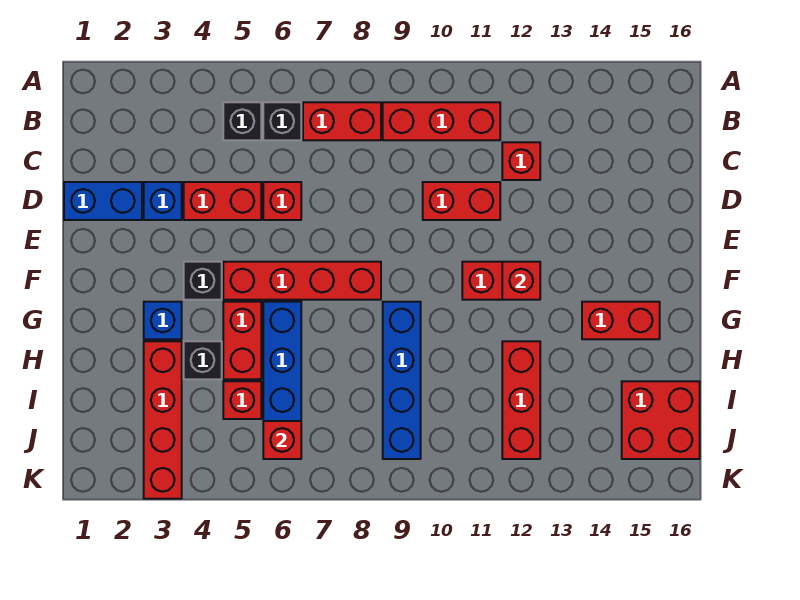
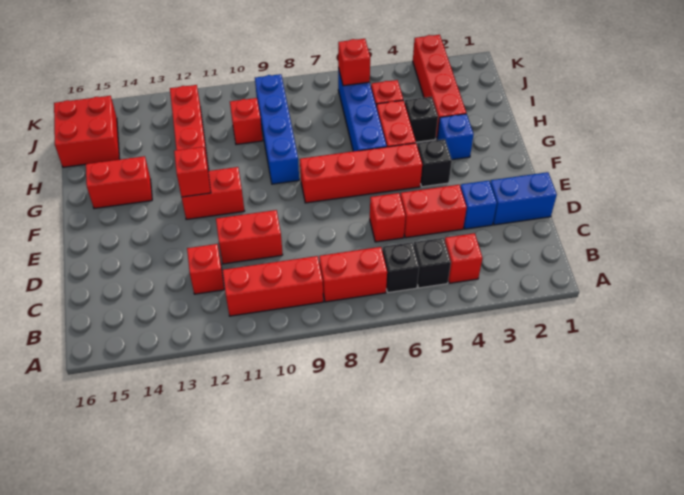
none -> red brick B4 level 1
none -> red brick I10 level 1

